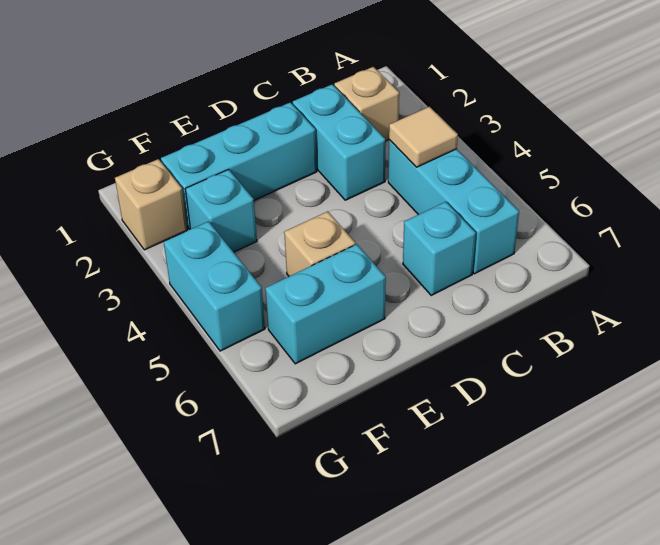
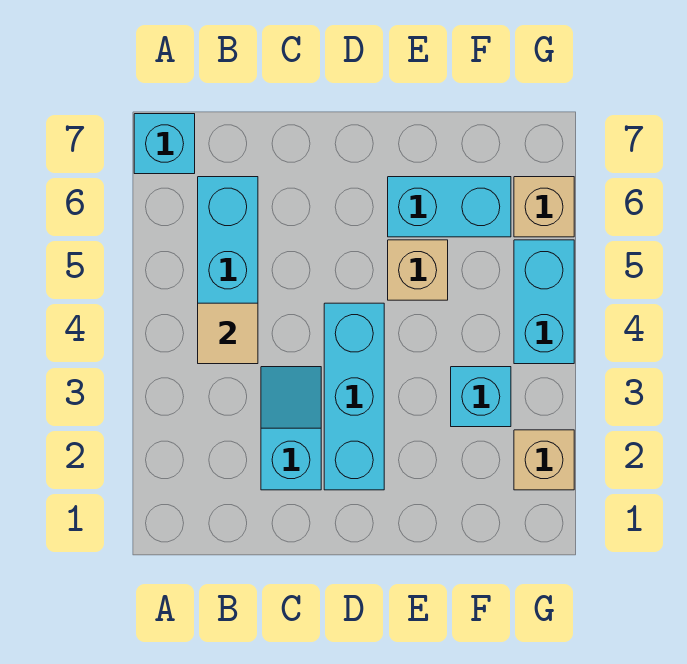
tan brick B2 level 1 -> tan brick G6 level 1
cyan brick C2:C3 level 1 -> cyan slope C2:C3 level 1 top 2
cyan brick C6 level 1 -> cyan brick A7 level 1
cyan brick D2:F2 level 1 -> cyan brick D2:D4 level 1

